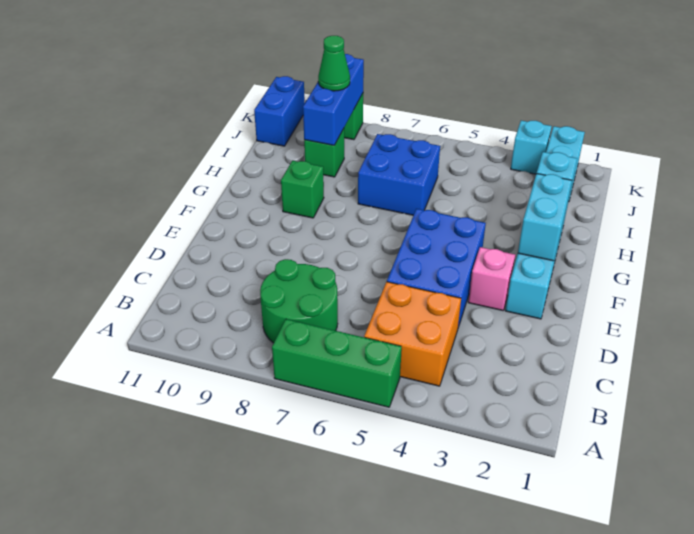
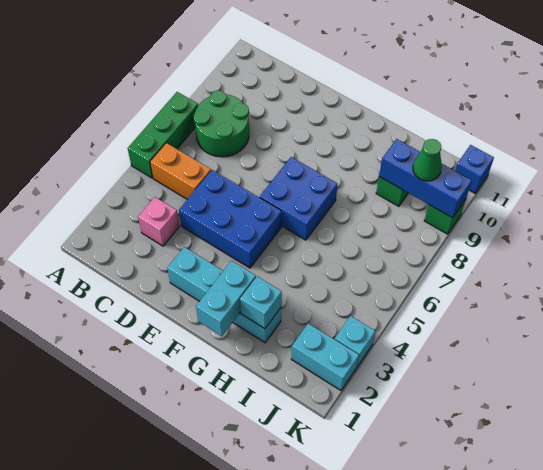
orange brick B4:C5 level 1 -> orange brick B5:C5 level 1
pink brick E3 level 1 -> pink brick C3 level 1
cyan brick F2:G2 level 2 -> cyan brick G1:G2 level 2
green brick G9 level 1 -> none
blue brick H6:I7 level 1 -> blue brick F6:G7 level 1
blue brick J11:K11 level 1 -> blue brick K11 level 1

